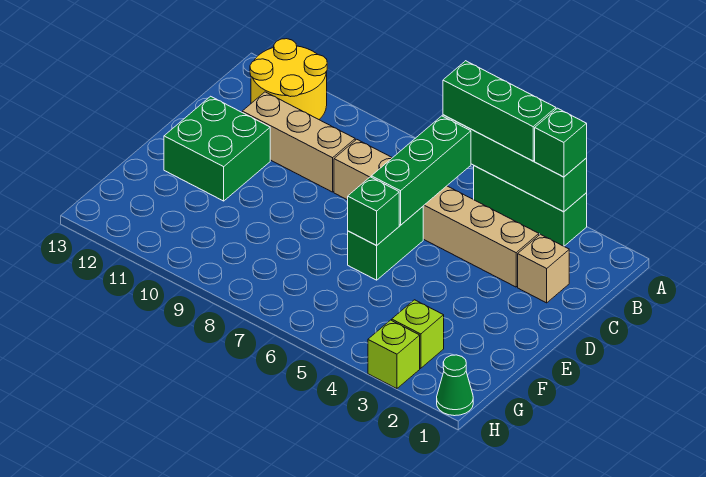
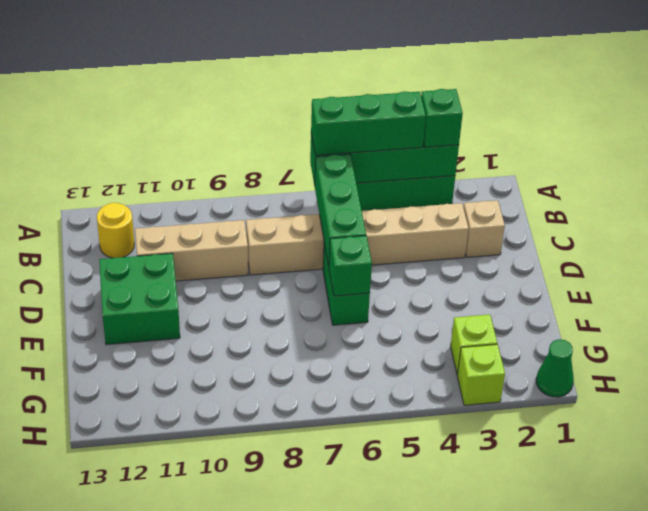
yellow round brick A11:B12 level 1 -> yellow round brick B12 level 1

